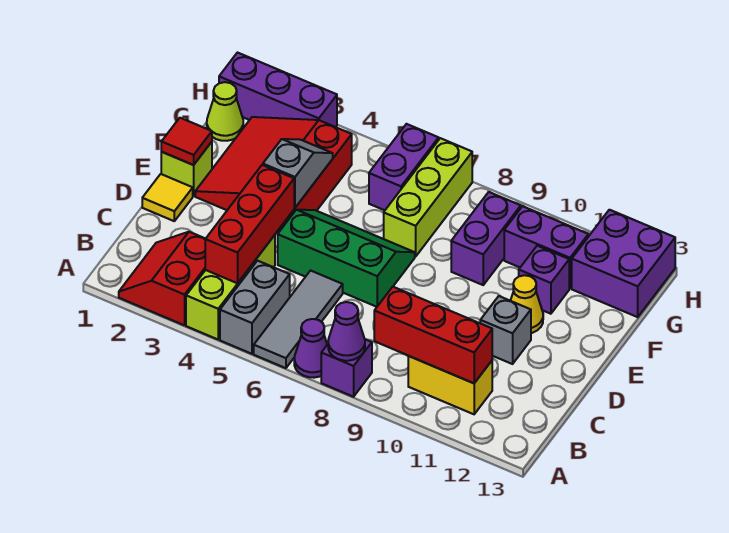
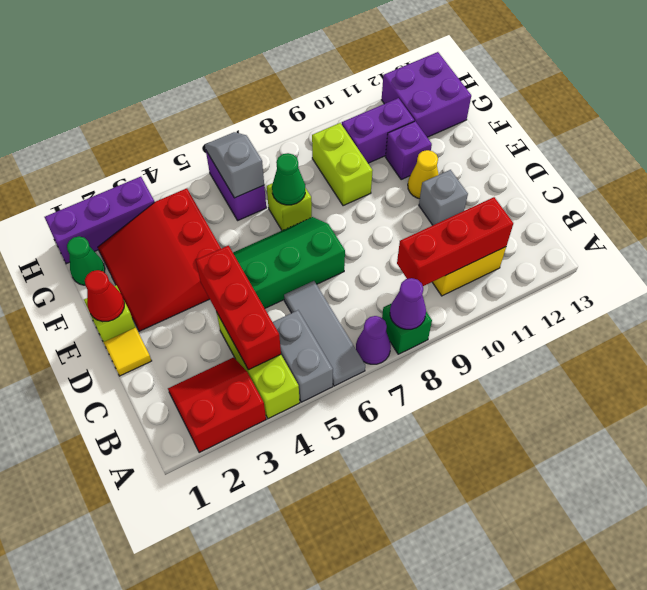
red slope A2:B3 level 1 top 3 -> red slope A2:B3 level 1 top A
purple brick A8 level 1 -> green brick A8 level 1
red tile E1 level 2 -> red cone E1 level 2
grey slope E4:F4 level 2 top E -> grey slope G6:H6 level 2 top G
lime brick F7:H7 level 1 -> lime brick F7 level 1
none -> green cone F7 level 2
purple brick F9:G9 level 1 -> lime brick F9:G9 level 1
lime cone G1 level 1 -> green cone G1 level 1

